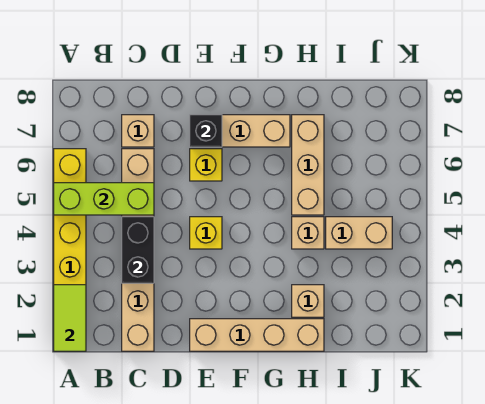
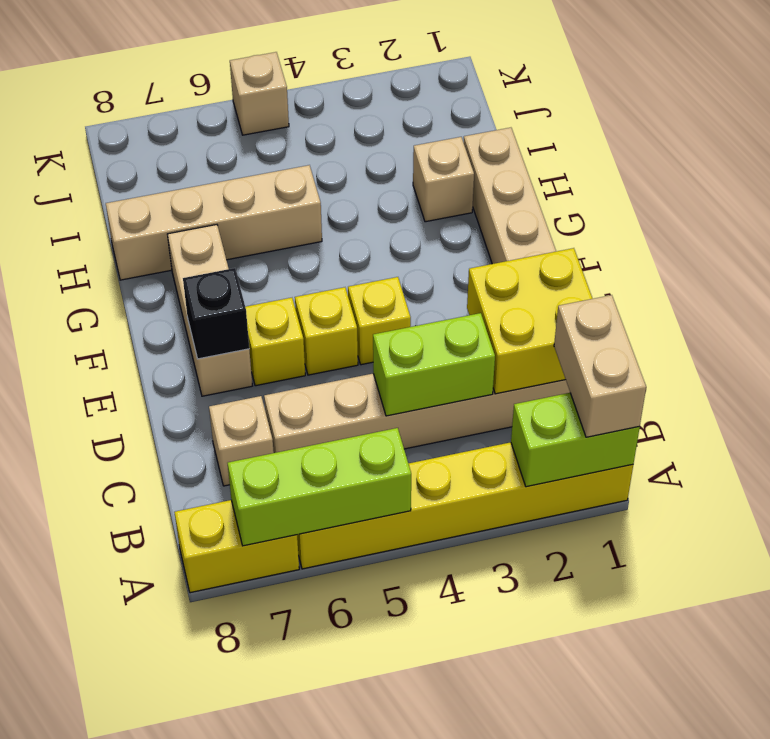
lime tile A1:A2 level 2 -> lime brick A1:A2 level 2
lime brick A5:C5 level 2 -> lime brick A5:A7 level 2
none -> yellow brick A7:A8 level 1
none -> yellow brick C1:D2 level 2
black brick C3:C4 level 2 -> lime brick C3:C4 level 2
none -> yellow brick E5 level 1
tan brick H4 level 1 -> tan brick K5 level 1
tan brick H5:H7 level 1 -> tan brick H5:H8 level 1
tan brick I4:J4 level 1 -> tan brick A1:B1 level 3

